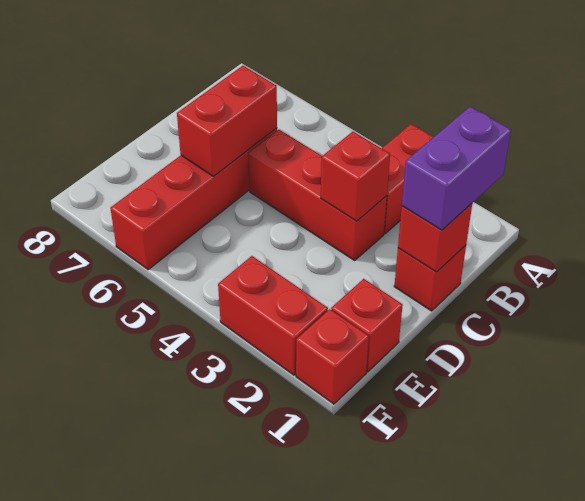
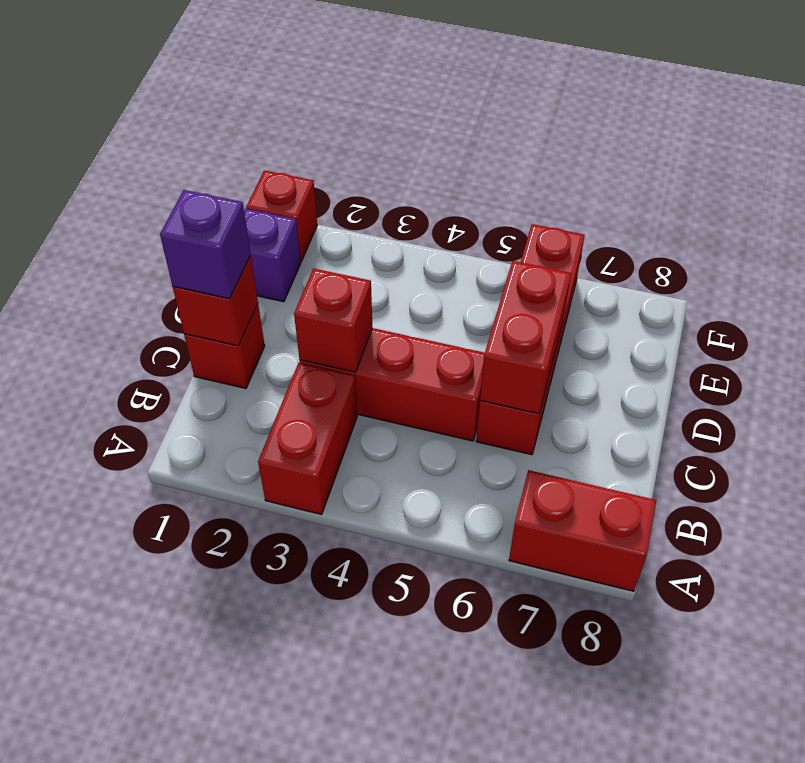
purple brick B1:C1 level 3 -> purple brick C1 level 3
red brick E1 level 1 -> purple brick E1 level 1
red brick F2:F3 level 1 -> red brick A7:A8 level 1

